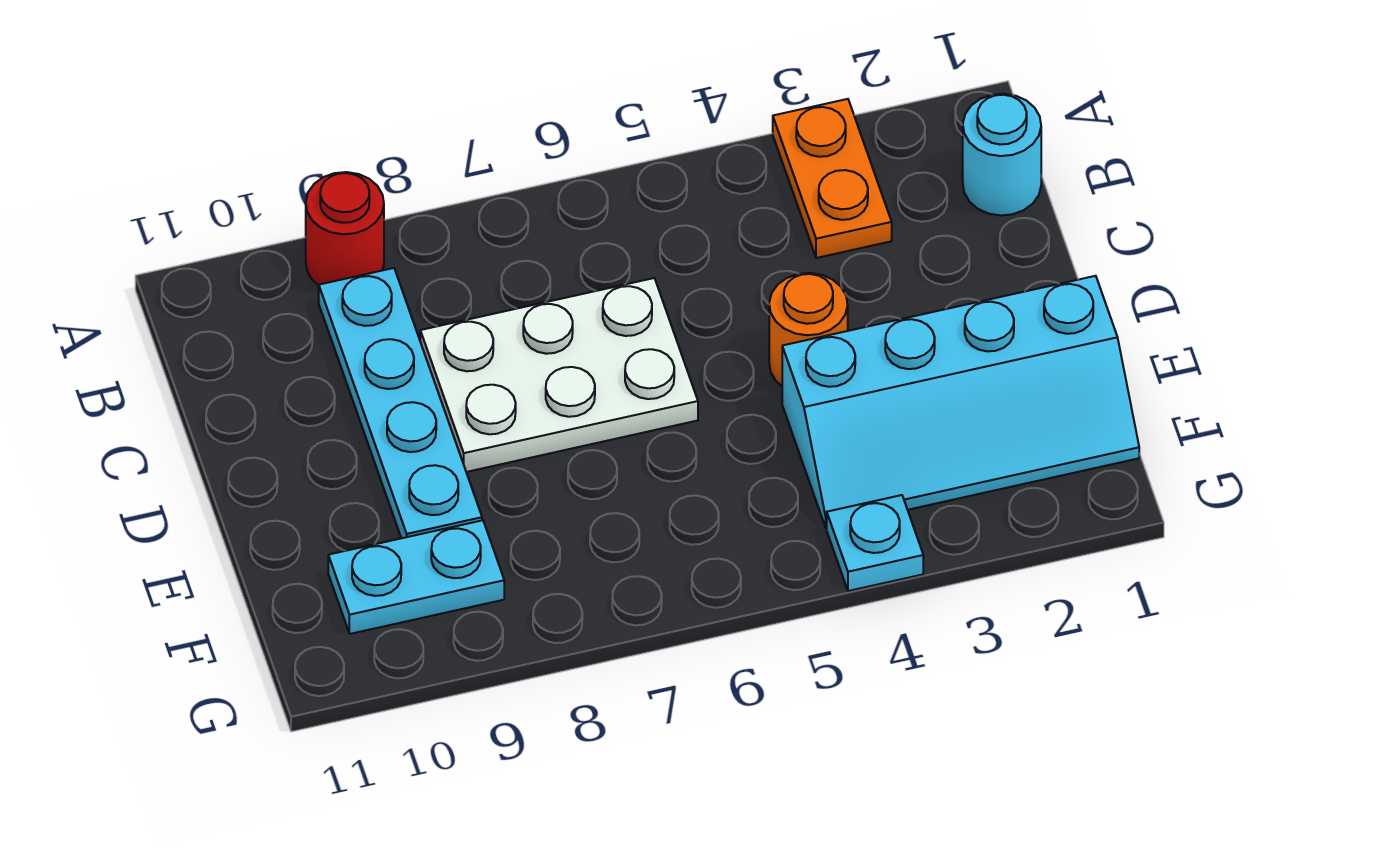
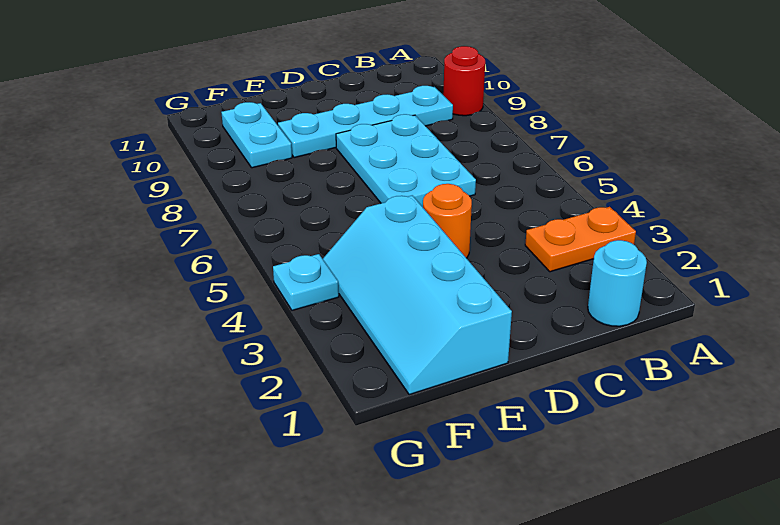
white plate C6:D8 level 1 -> cyan plate C6:D8 level 1

